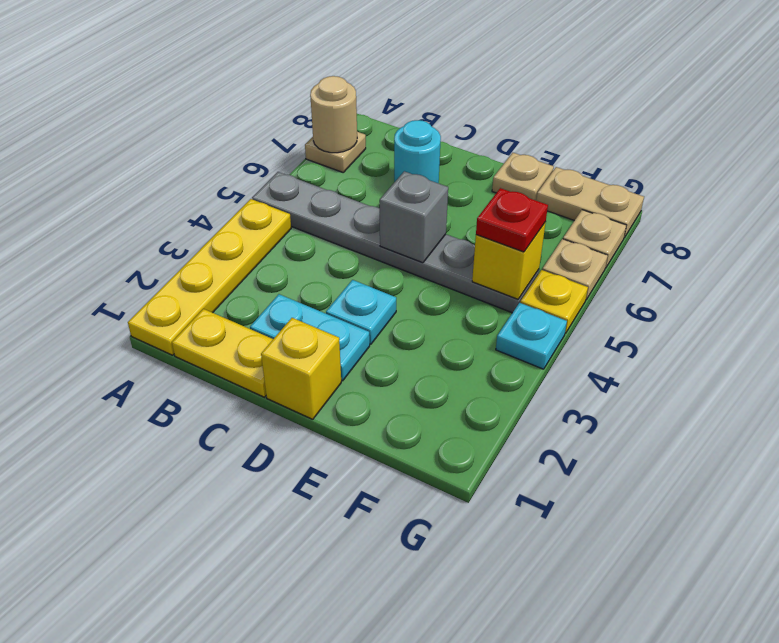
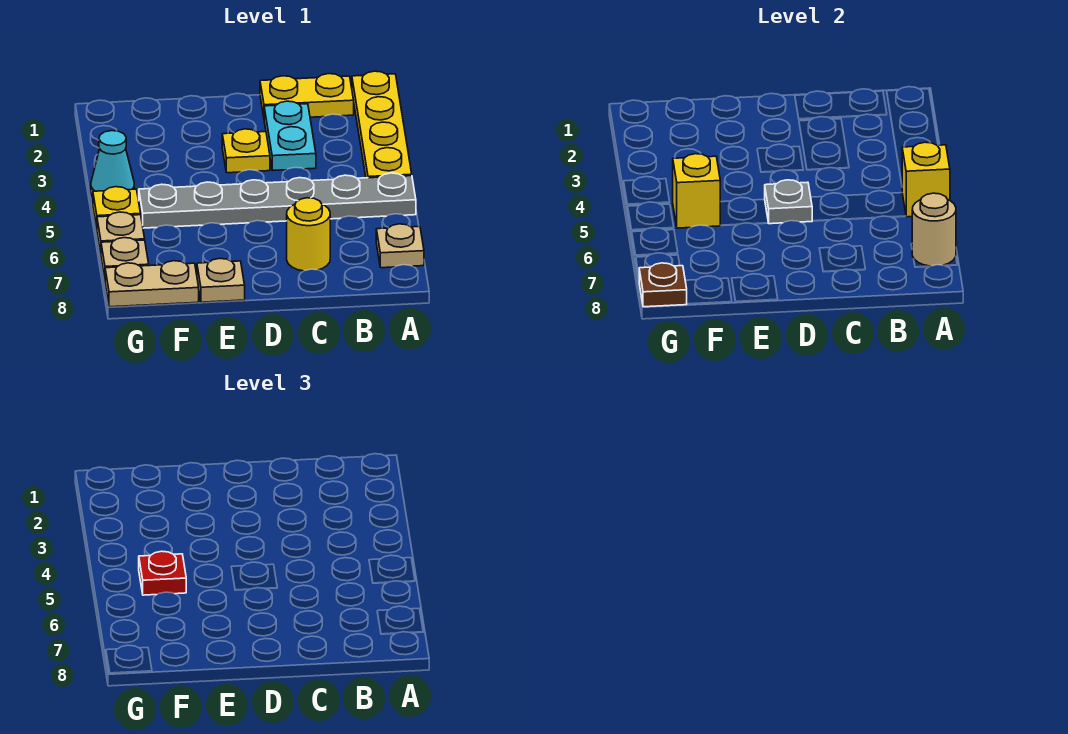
cyan plate C2:D2 level 1 -> cyan plate C2:C3 level 1
cyan round brick C7 level 1 -> yellow round brick C7 level 1
yellow brick D1 level 1 -> yellow brick A5 level 2
cyan plate D3 level 1 -> yellow plate D3 level 1
grey brick D5 level 2 -> grey plate D5 level 2
cyan plate G4 level 1 -> cyan cone G4 level 1
none -> brown plate G8 level 2

